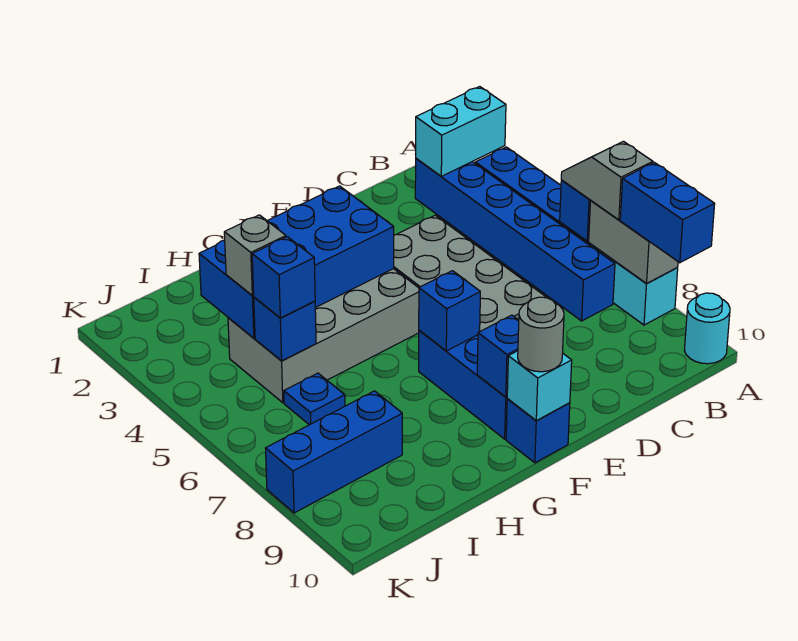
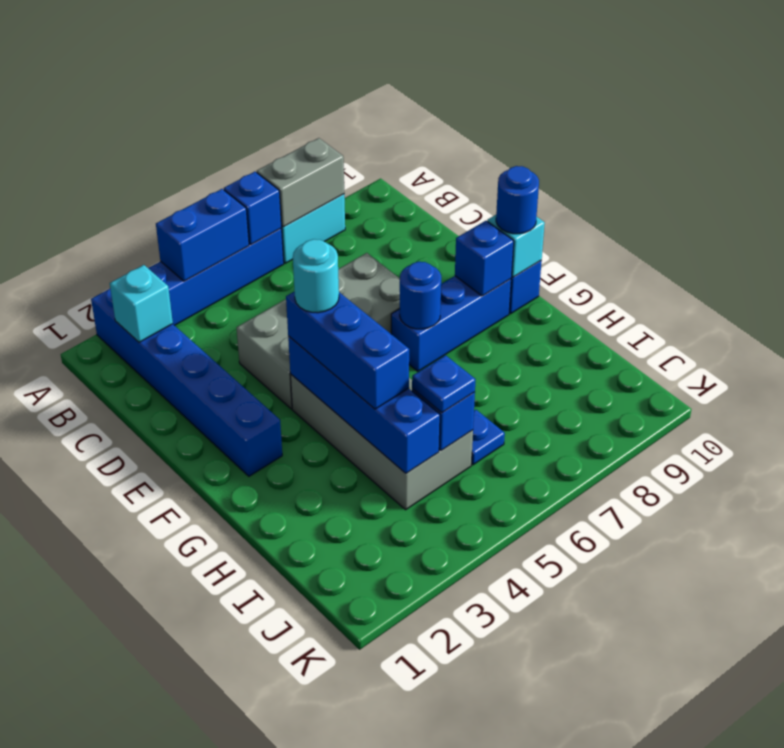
cyan brick A2:B2 level 2 -> cyan brick B2 level 2
grey slope A6:A7 level 3 top 7 -> none
blue brick A8:A9 level 3 -> blue brick A4:A5 level 2
cyan round brick A10 level 1 -> cyan round brick F4 level 4
blue brick B2:B7 level 1 -> blue brick A2:F2 level 1
blue brick F3:I4 level 2 -> blue brick F4:I4 level 2
blue brick F7 level 2 -> blue round brick F7 level 2
grey round brick F10 level 3 -> blue round brick F10 level 3
grey brick I4 level 3 -> none
blue brick I5 level 3 -> blue plate I5 level 3
blue brick I8:K8 level 1 -> blue brick F4:H4 level 3

